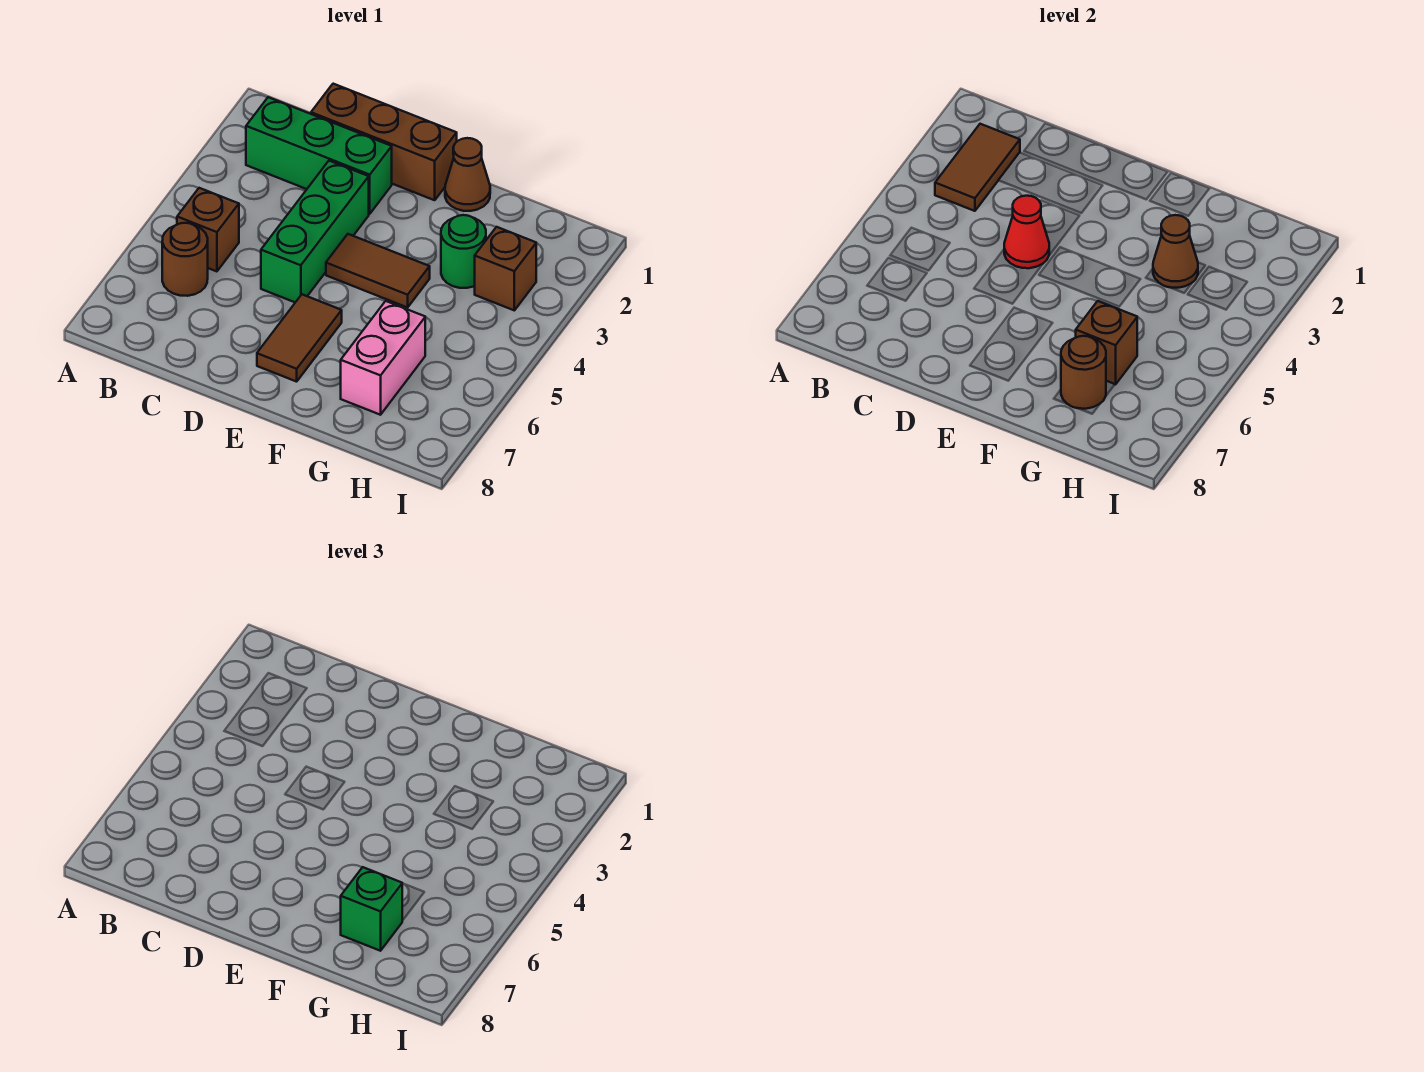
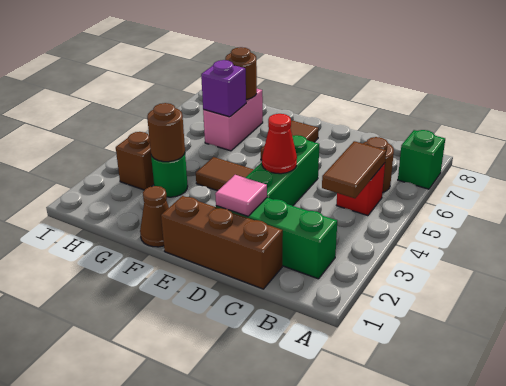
brown tile B2:B3 level 2 -> brown tile B4:B5 level 2
brown brick B5 level 1 -> red brick B5 level 1
none -> pink tile D2 level 2
brown cone G3 level 2 -> brown round brick G3 level 2
brown brick G6 level 2 -> purple brick G6 level 2
green brick G7 level 3 -> green brick A7 level 1

